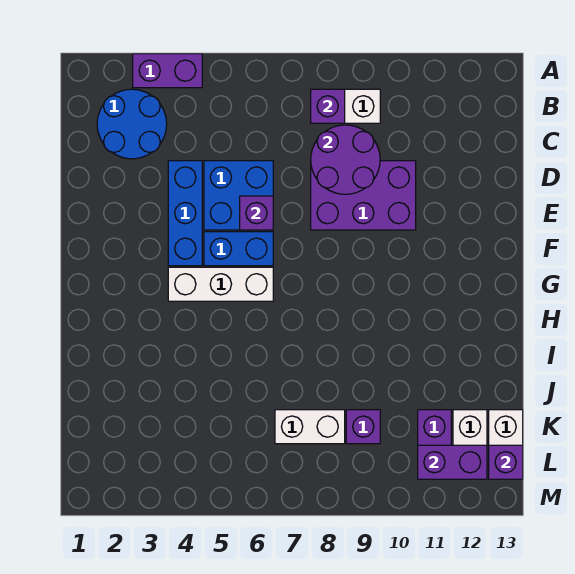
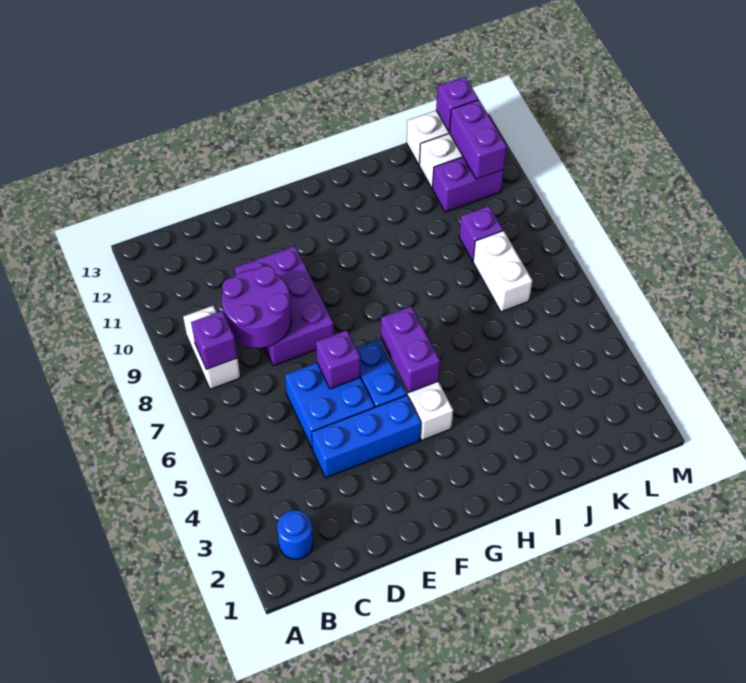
purple brick A3:A4 level 1 -> purple brick G5:G6 level 2
blue round brick B2:C3 level 1 -> blue round brick B2 level 1

